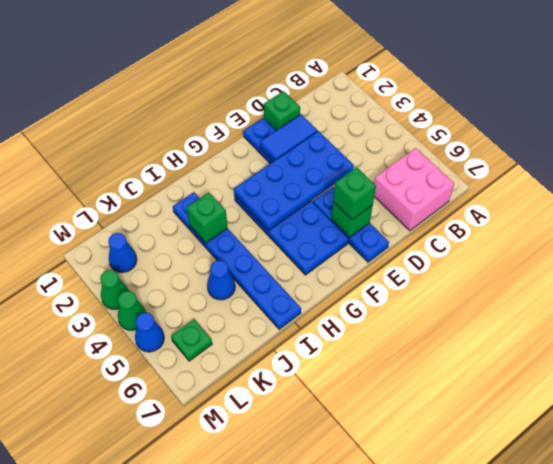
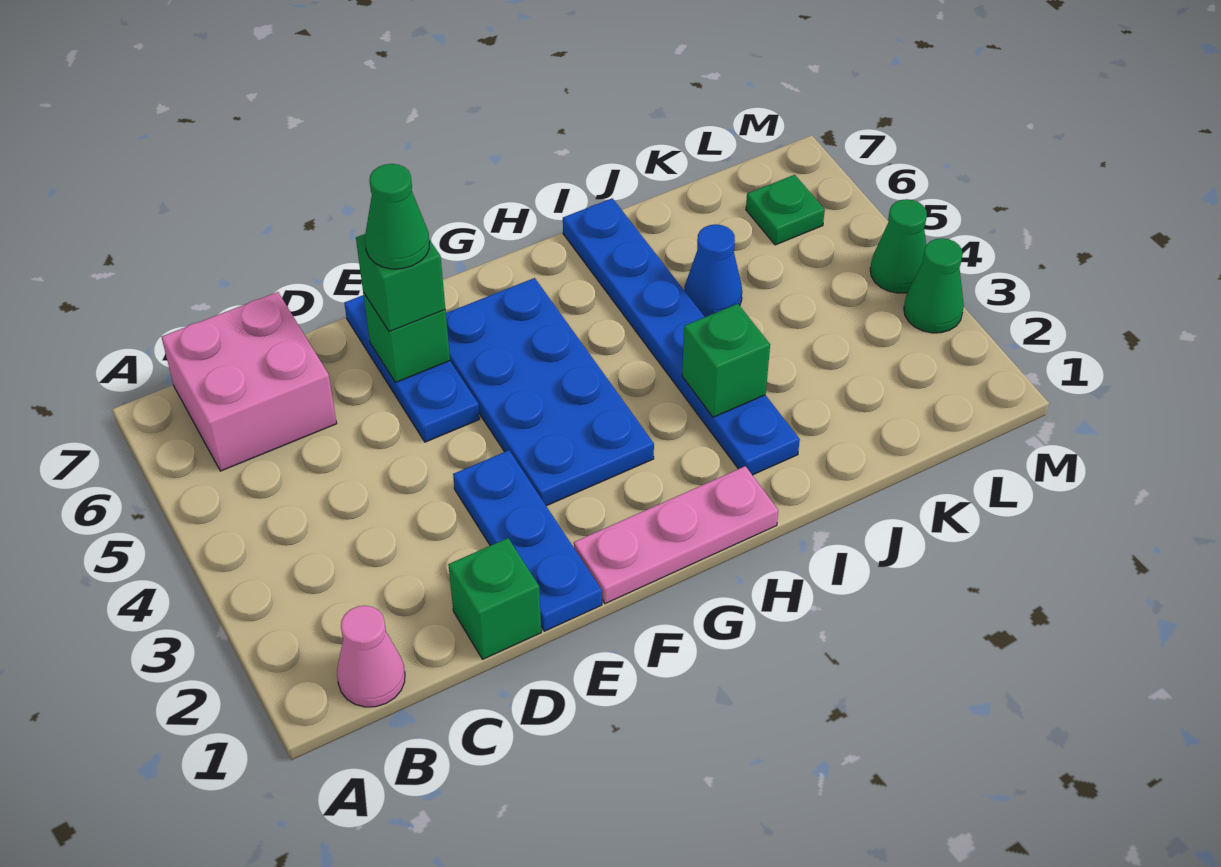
none -> pink cone B1 level 1
blue tile D2:E2 level 2 -> none
blue plate D3:G4 level 2 -> none
none -> green cone E6 level 4
none -> pink plate F1:H1 level 1
blue cone L2 level 1 -> none
blue cone M5 level 1 -> none

